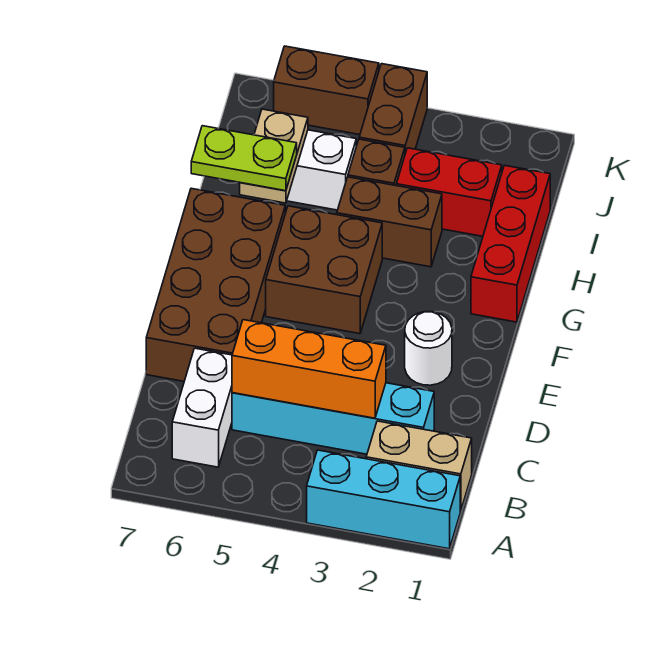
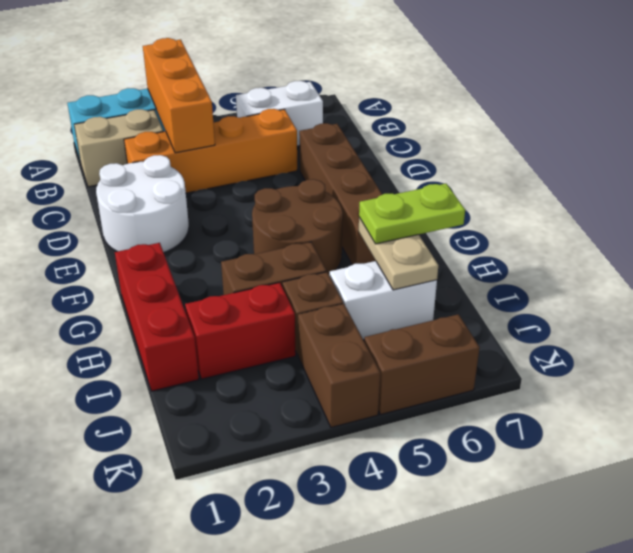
white brick B6:C6 level 1 -> white brick B5:B6 level 1
cyan brick C2:C5 level 1 -> orange brick C2:C5 level 1
orange brick C3:C5 level 2 -> orange brick A3:C3 level 2
brown brick D6:G7 level 1 -> brown brick D6:G6 level 1
white round brick E2 level 1 -> white round brick D1:E2 level 1
brown brick F4:G5 level 1 -> brown round brick F4:G5 level 1

